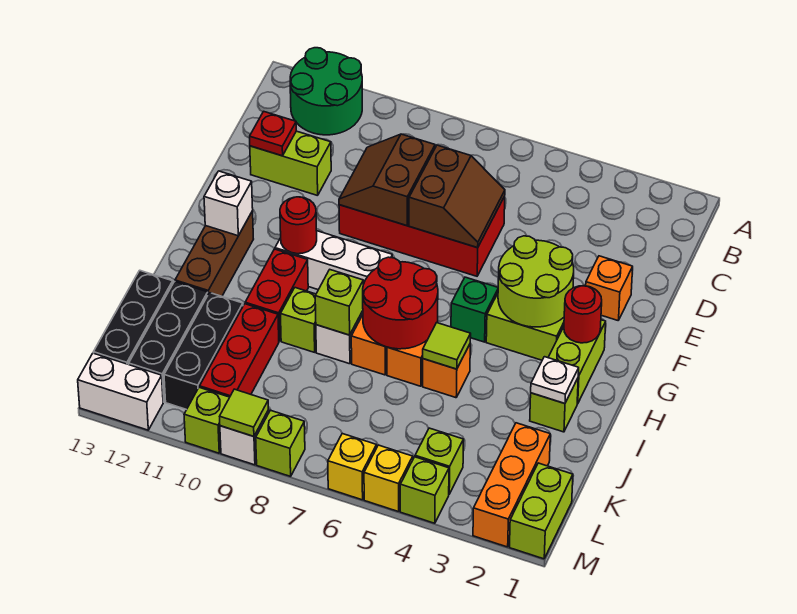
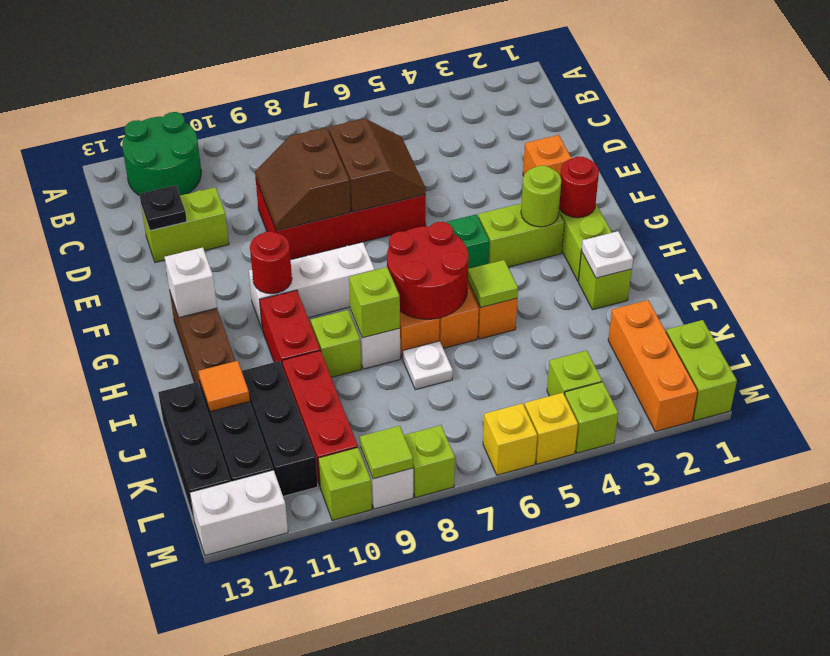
red plate D12 level 2 -> black plate D12 level 2
lime round brick F3:G4 level 2 -> lime round brick G3 level 2
none -> white plate J7 level 1
none -> orange tile J12 level 2

